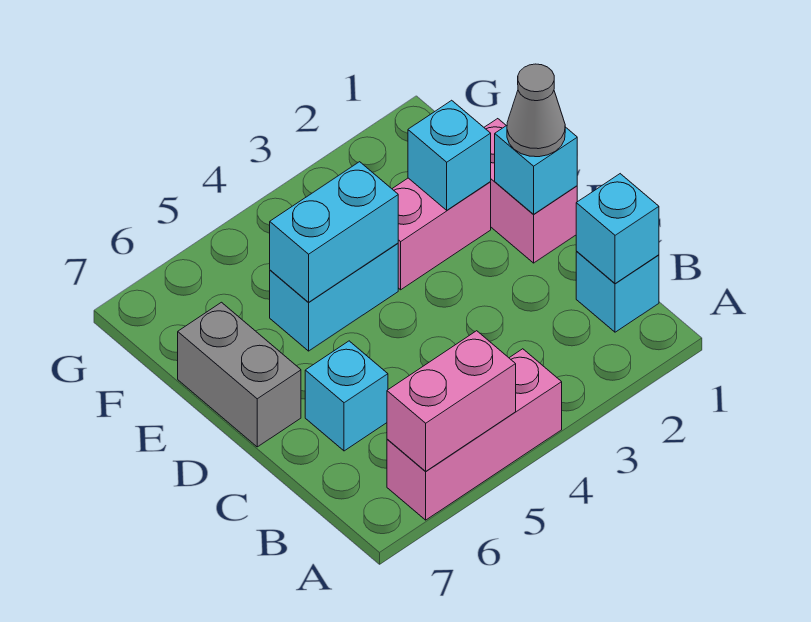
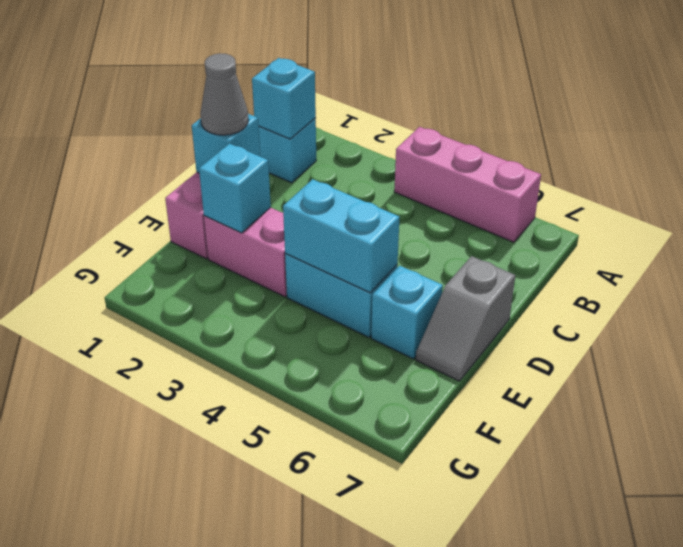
pink brick A5:A6 level 2 -> none
cyan brick C6 level 1 -> cyan brick E6 level 1
grey brick D7:E7 level 1 -> grey slope D7:E7 level 1 top D

